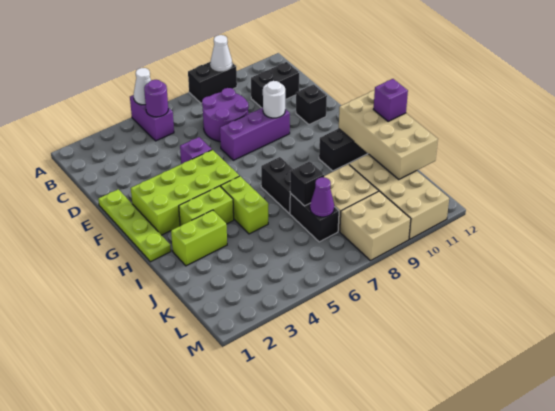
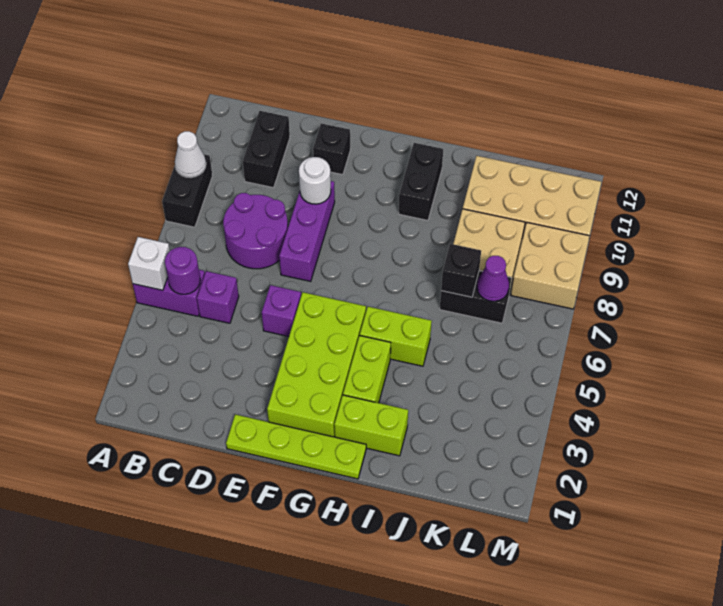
white cone A5 level 2 -> white brick A5 level 2
black brick H7:I7 level 1 -> none
tan brick H11:K12 level 2 -> none
lime brick I2:I3 level 1 -> lime brick H2:I2 level 1
purple brick I12 level 3 -> purple brick C5 level 1

